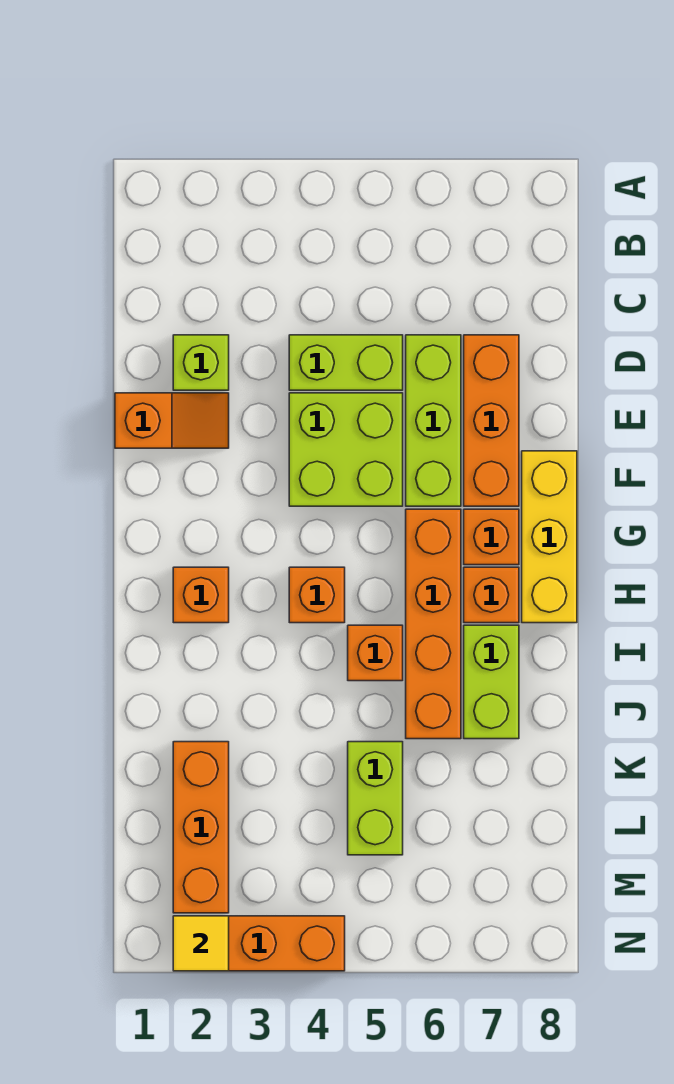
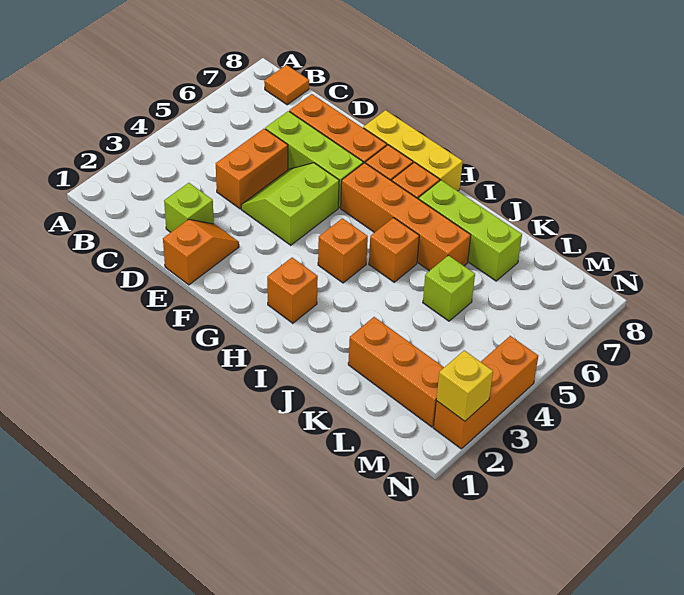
none -> orange tile B8 level 1
lime brick D4:D5 level 1 -> orange brick D4:D5 level 1
lime brick E4:F5 level 1 -> lime slope E4:F5 level 1 top F
lime brick I7:J7 level 1 -> lime brick I7:K7 level 1
lime brick K5:L5 level 1 -> lime brick K5 level 1
yellow tile N2 level 2 -> yellow brick N2 level 2

